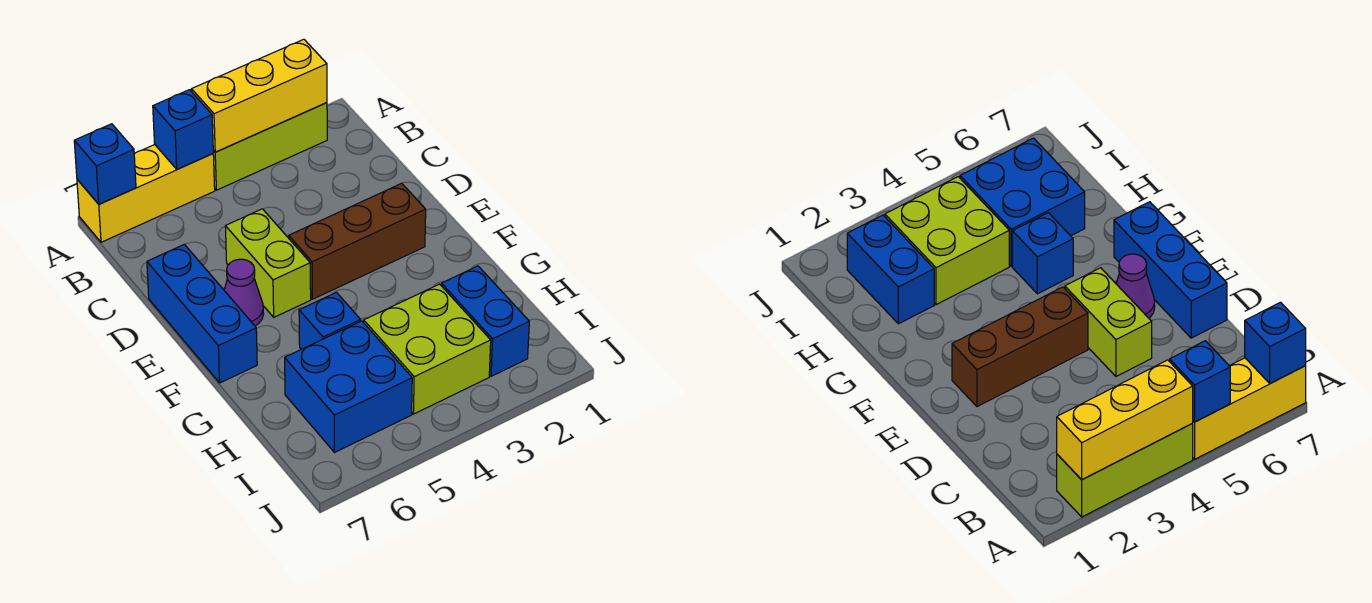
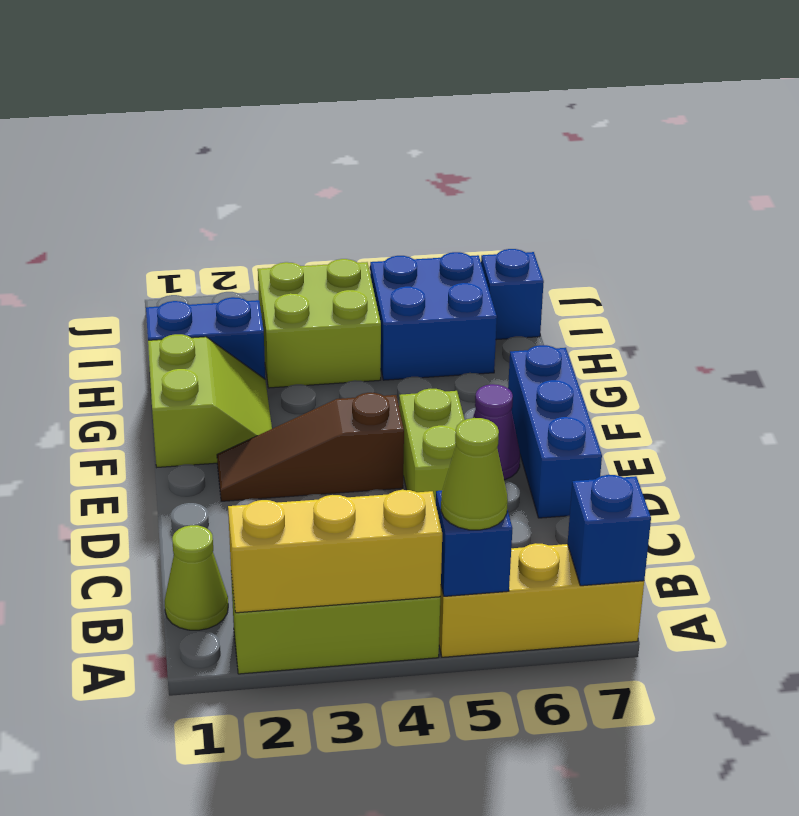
none -> lime cone A5 level 3
none -> lime cone B1 level 1
brown brick E2:E4 level 1 -> brown slope E2:E4 level 1 top 4
none -> lime slope F1:G2 level 1 top 1
blue brick G5 level 1 -> blue brick I7 level 1
blue brick H2:I2 level 1 -> blue brick H1:H2 level 1

